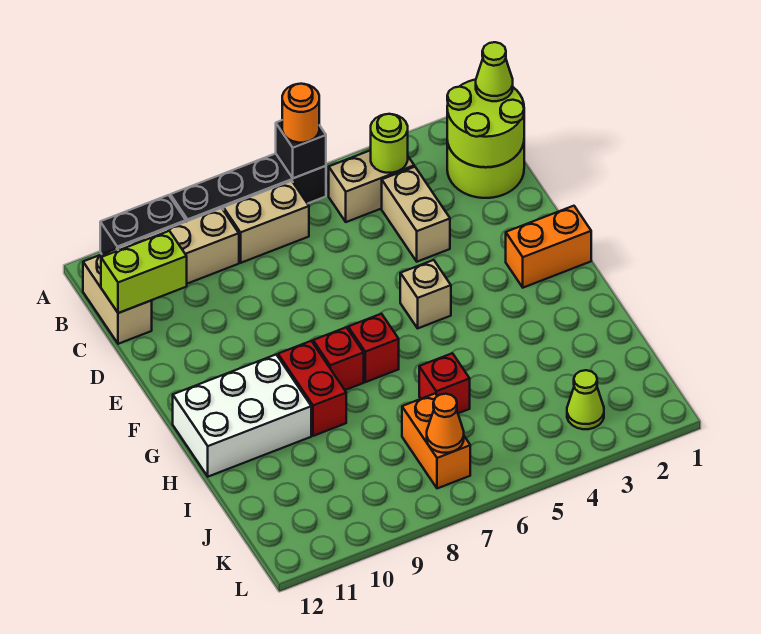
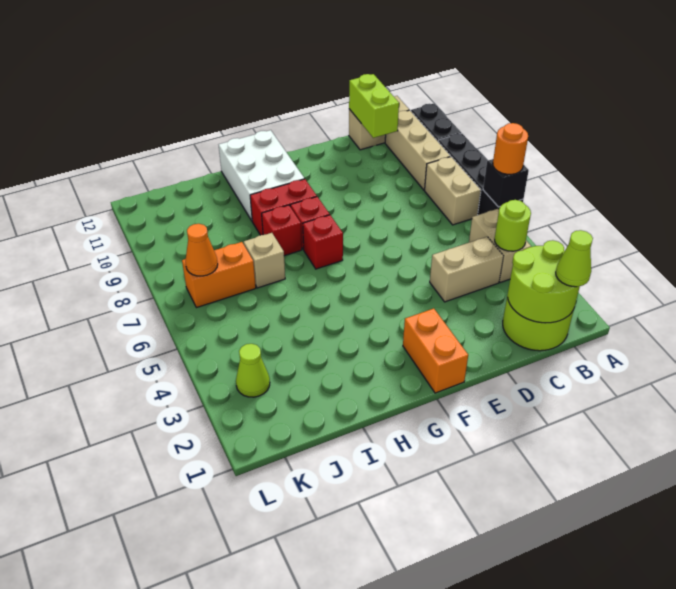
tan brick F5 level 1 -> tan brick I7 level 1
red brick I6 level 1 -> red brick H8 level 1

